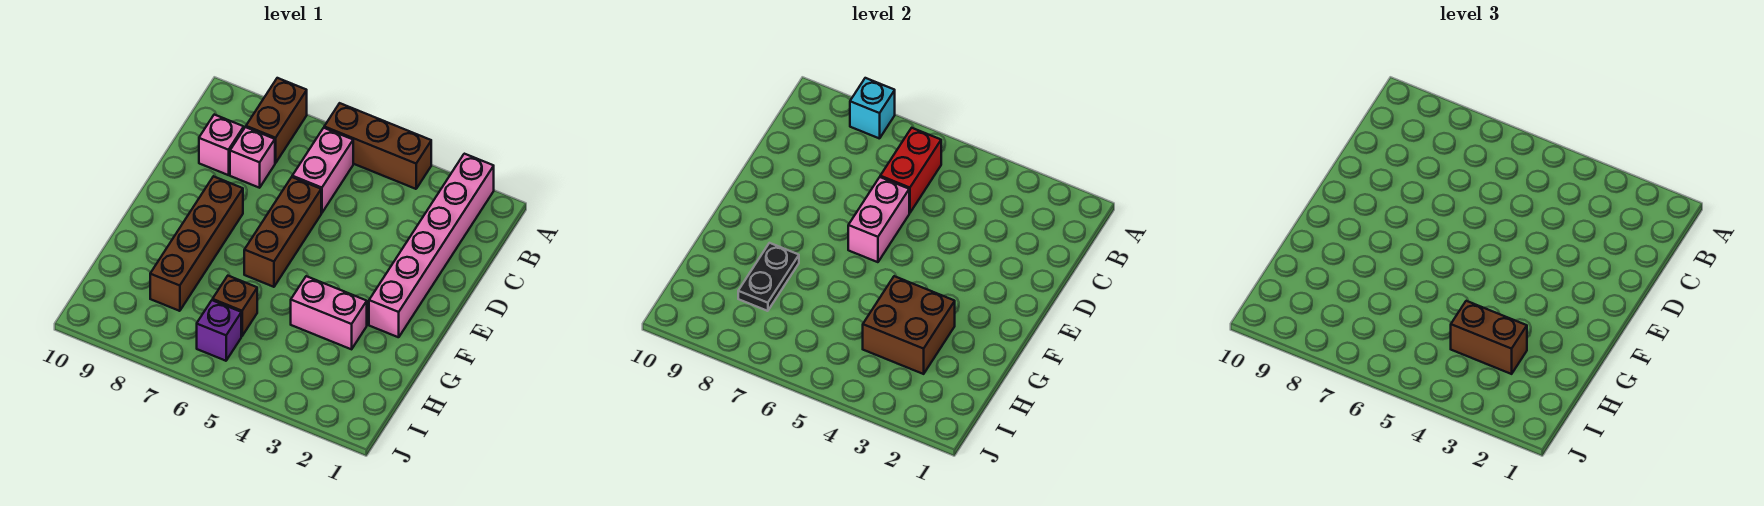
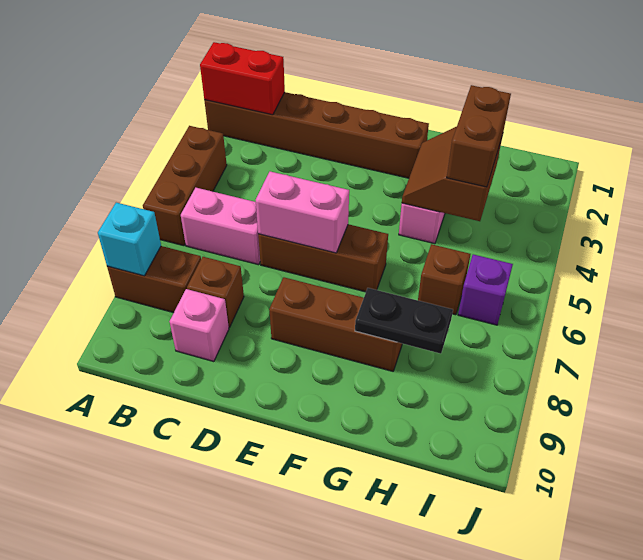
pink brick A2:F2 level 1 -> brown brick A2:F2 level 1
red brick B6:C6 level 2 -> red brick A2:B2 level 2
pink brick C8 level 1 -> brown brick C8 level 1
brown brick E8:H8 level 1 -> brown brick E8:G8 level 1
brown brick G3:H4 level 2 -> brown slope G3:H4 level 2 top H

